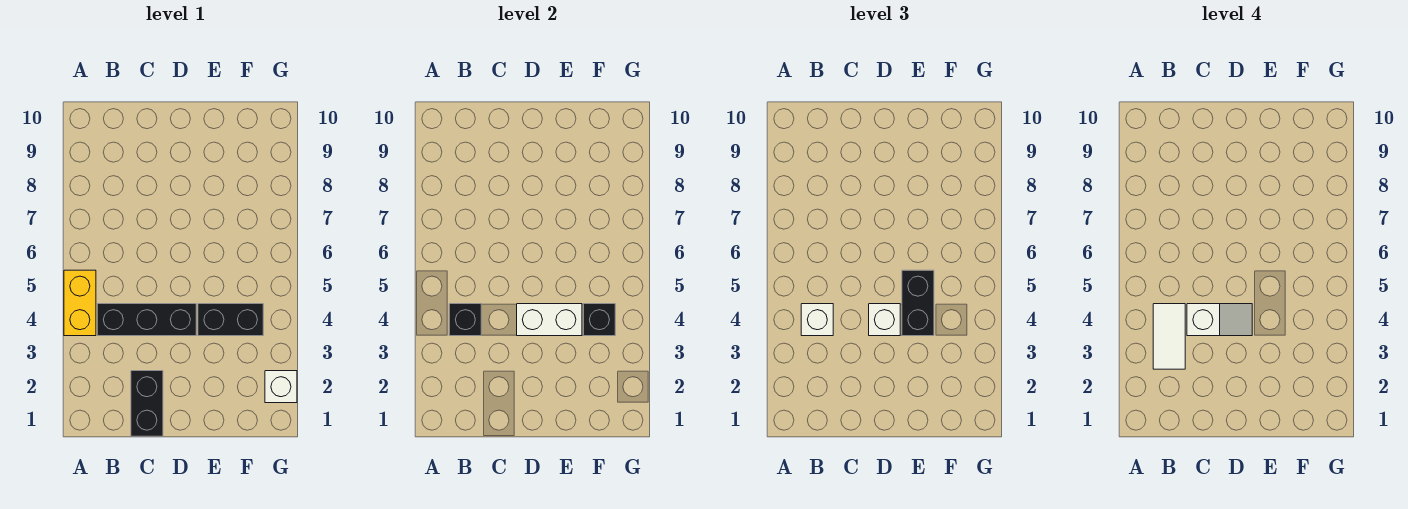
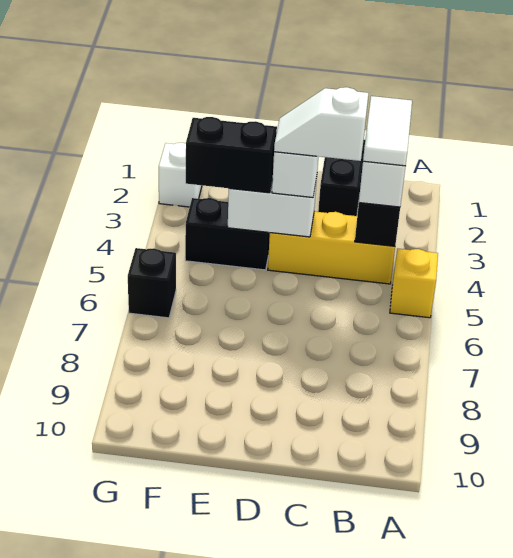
yellow brick A4:A5 level 1 -> yellow brick A5 level 1
black brick B4:D4 level 1 -> yellow brick B4:D4 level 1
black brick E4:E5 level 3 -> black brick E4:F4 level 3
black brick F4 level 2 -> black brick G6 level 1

